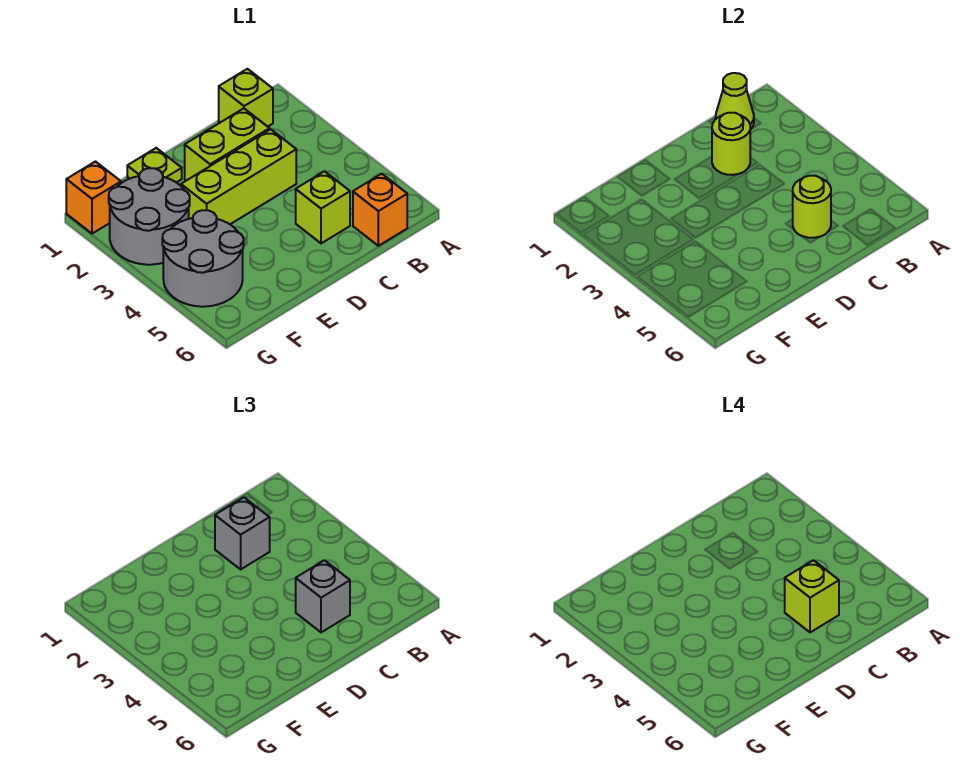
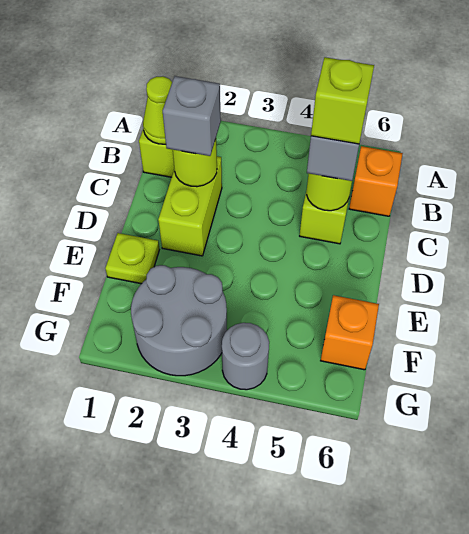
lime brick C3:E3 level 1 -> none
grey round brick F4:G5 level 1 -> grey round brick G4 level 1
orange brick G1 level 1 -> orange brick F6 level 1

